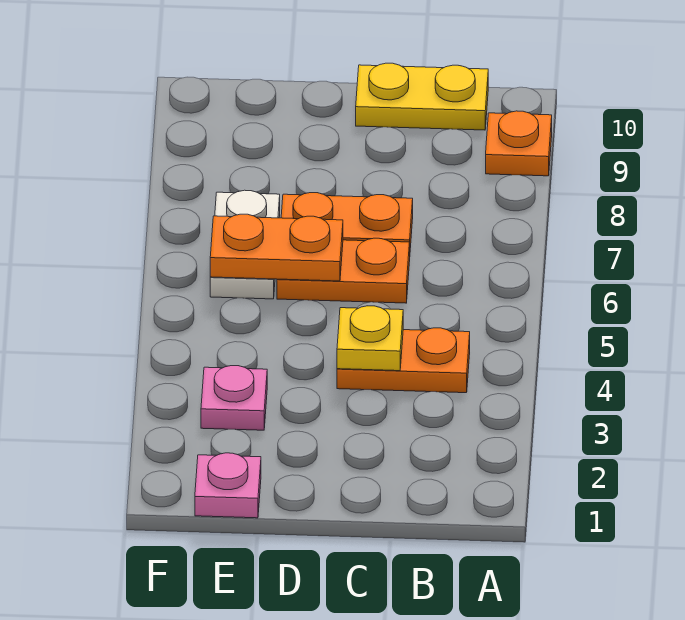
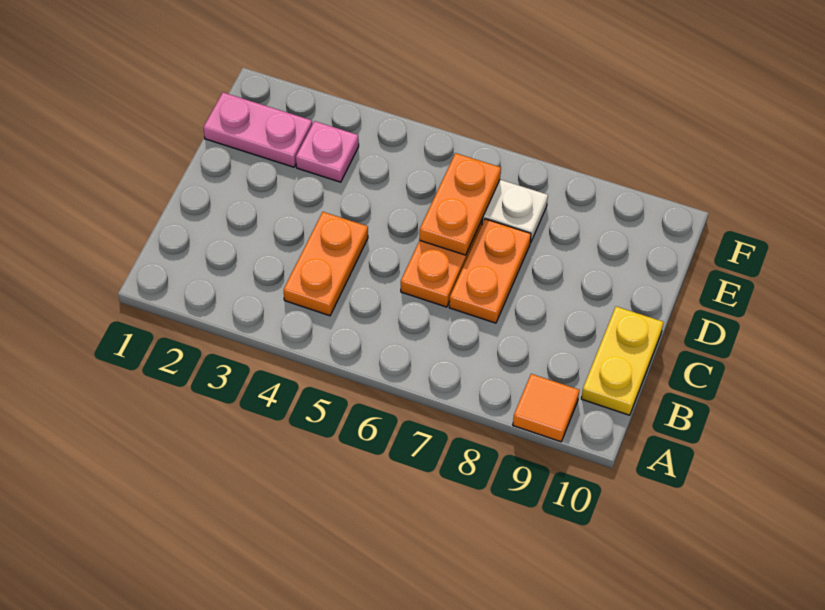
orange plate A9 level 1 -> orange tile A9 level 1
yellow plate C4 level 2 -> none
pink plate E1 level 1 -> pink plate E1:E2 level 1

